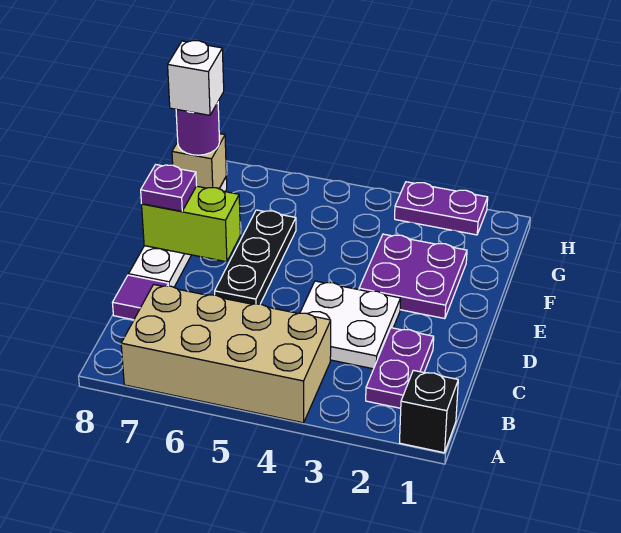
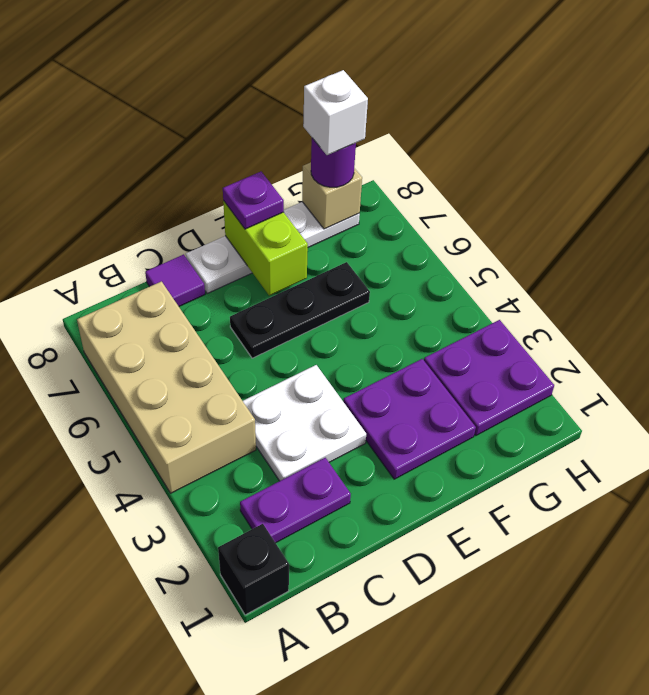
purple plate H2:H3 level 1 -> purple plate G2:H3 level 1

